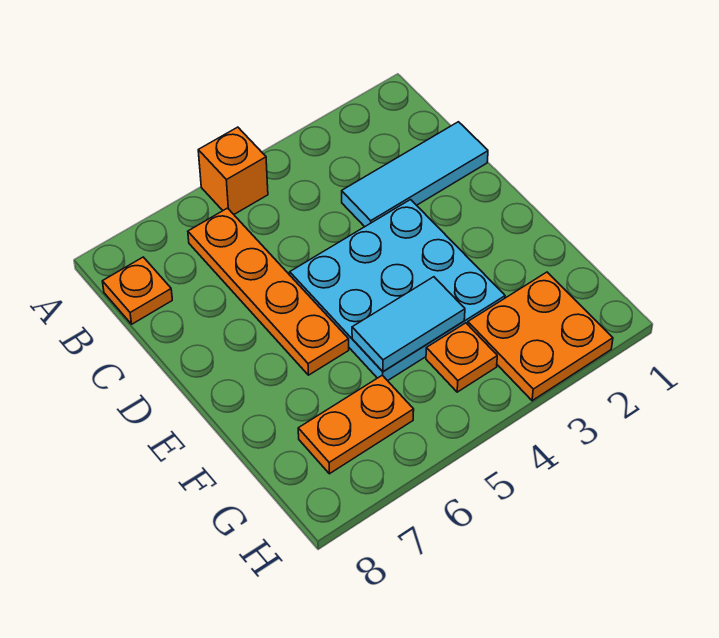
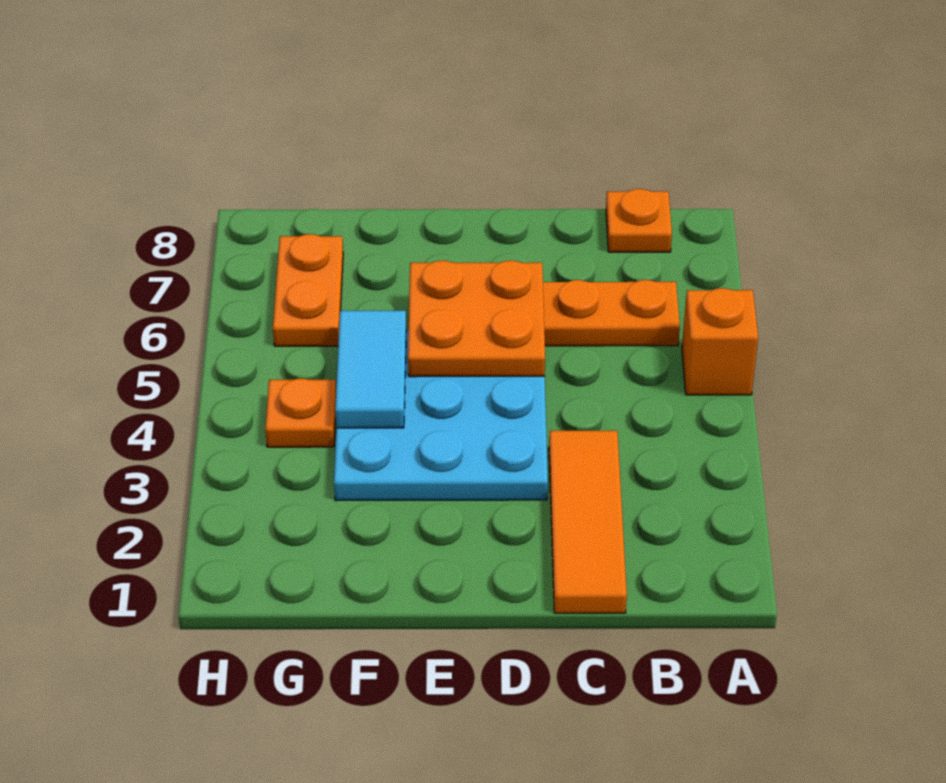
cyan tile C1:C3 level 1 -> orange tile C1:C3 level 1
orange plate G2:H3 level 1 -> orange plate D5:E6 level 2

